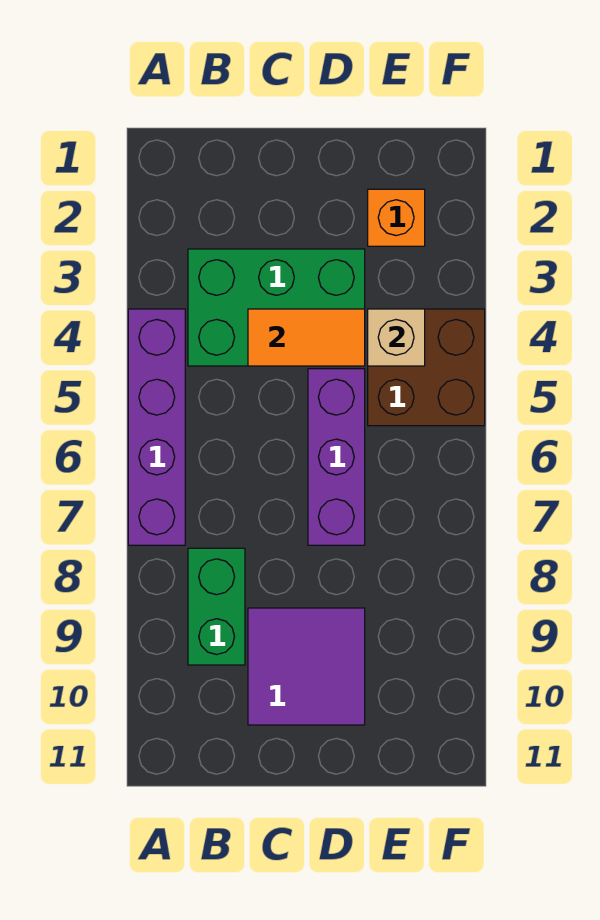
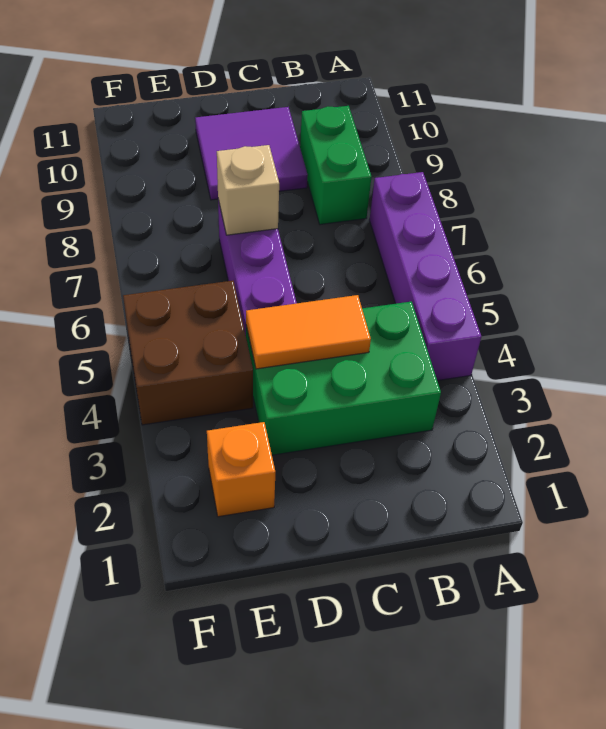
tan brick E4 level 2 -> tan brick D7 level 2

